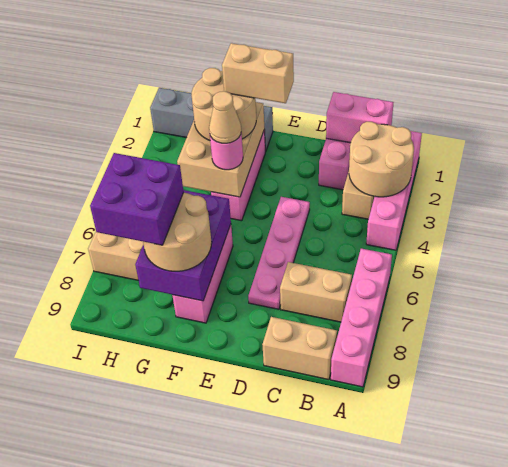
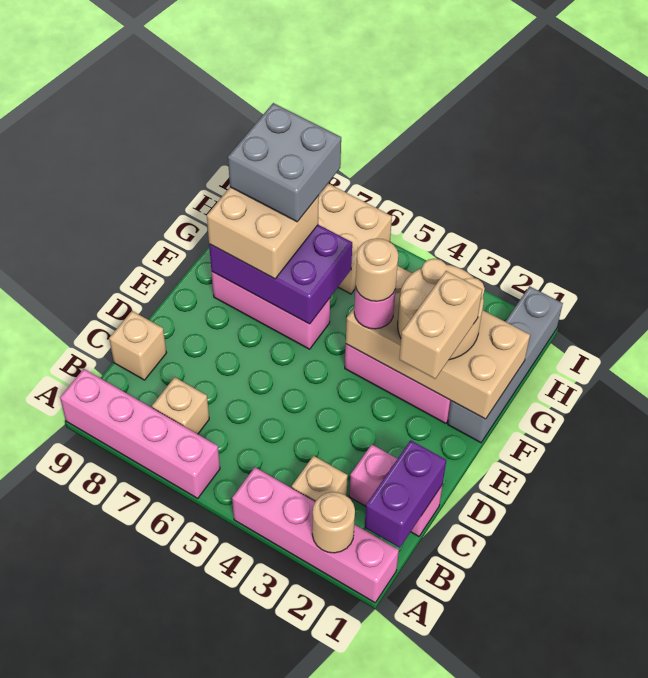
tan round brick A2:B3 level 2 -> tan round brick A2 level 2
pink brick B1:C1 level 2 -> purple brick B1:C1 level 2
tan brick B7:C7 level 1 -> tan brick B7 level 1
tan brick B9:C9 level 1 -> tan brick C9 level 1
pink plate D4:D7 level 1 -> none
tan brick F2:G4 level 2 -> tan brick F1:G4 level 2
tan cone F4 level 4 -> tan round brick F4 level 4
tan round brick F7:G8 level 3 -> tan brick F7:G8 level 3
purple brick G7:H8 level 4 -> grey brick G7:H8 level 4

